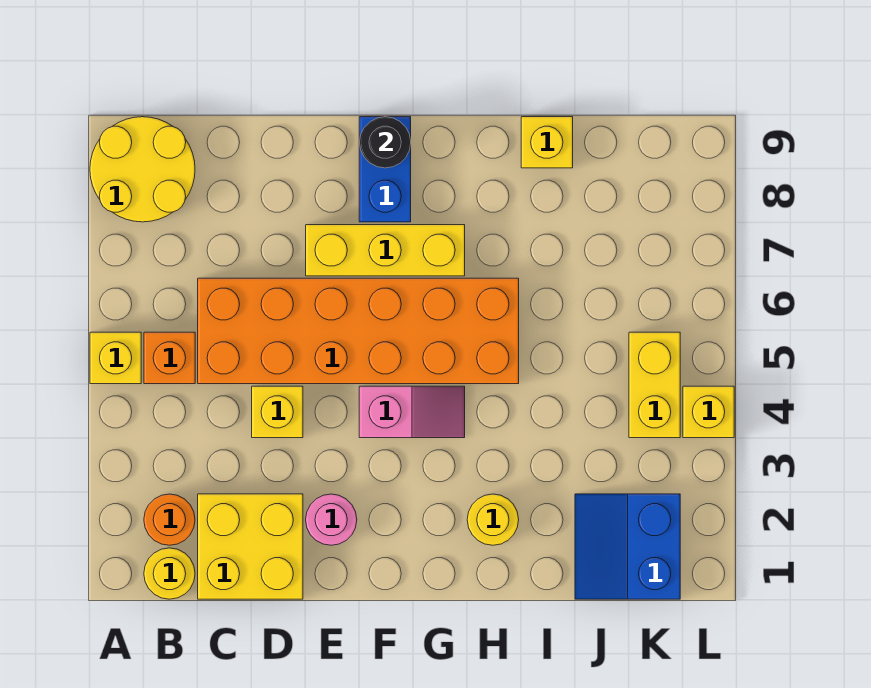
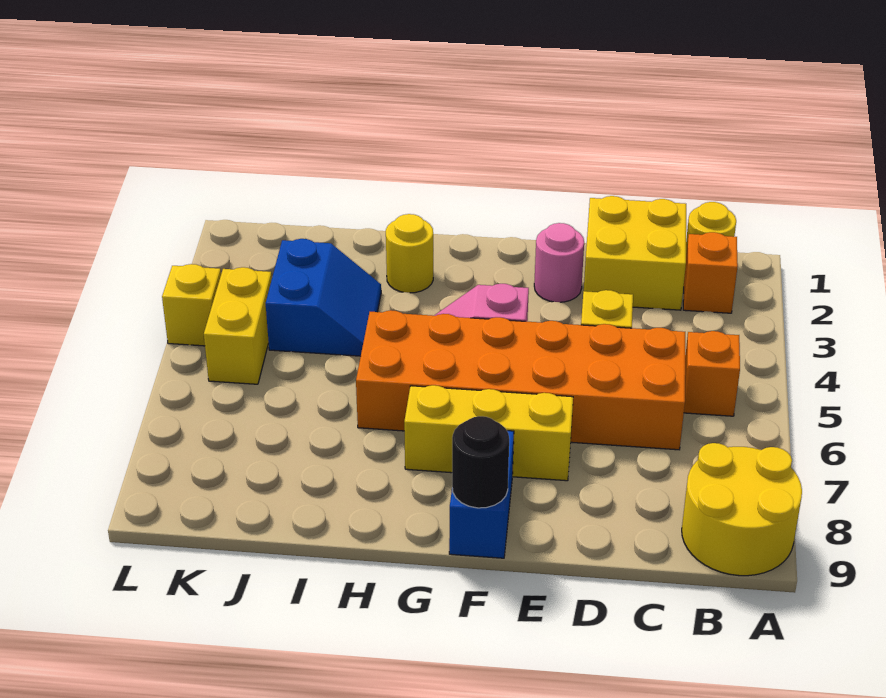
yellow brick A5 level 1 -> none
orange round brick B2 level 1 -> orange brick B2 level 1
yellow brick I9 level 1 -> none
blue slope J1:K2 level 1 top K -> blue slope I3:J4 level 1 top J

